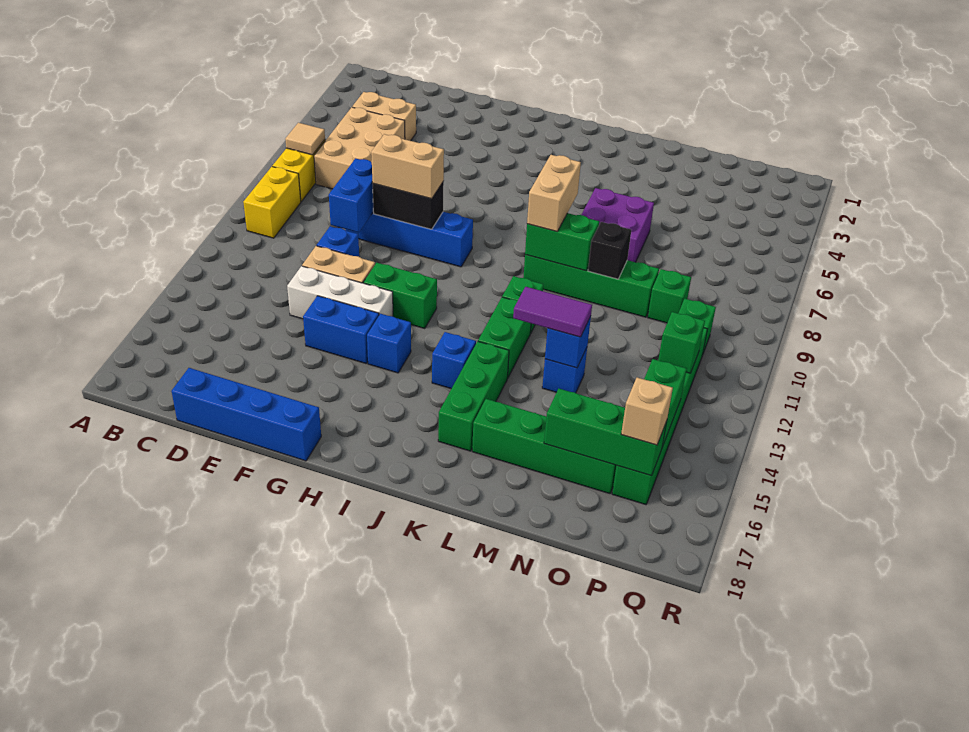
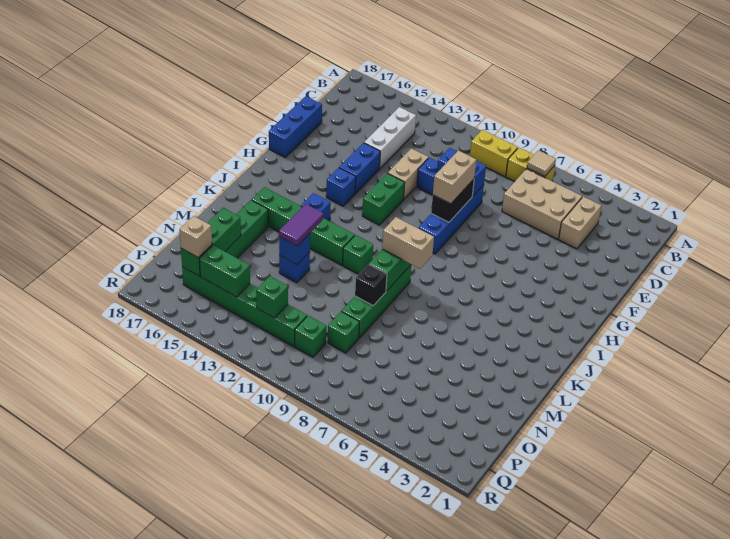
blue brick D18:G18 level 1 -> blue brick E18:G18 level 1
white brick E13:G13 level 1 -> white brick C14:E14 level 1
purple brick L6:M7 level 1 -> none

